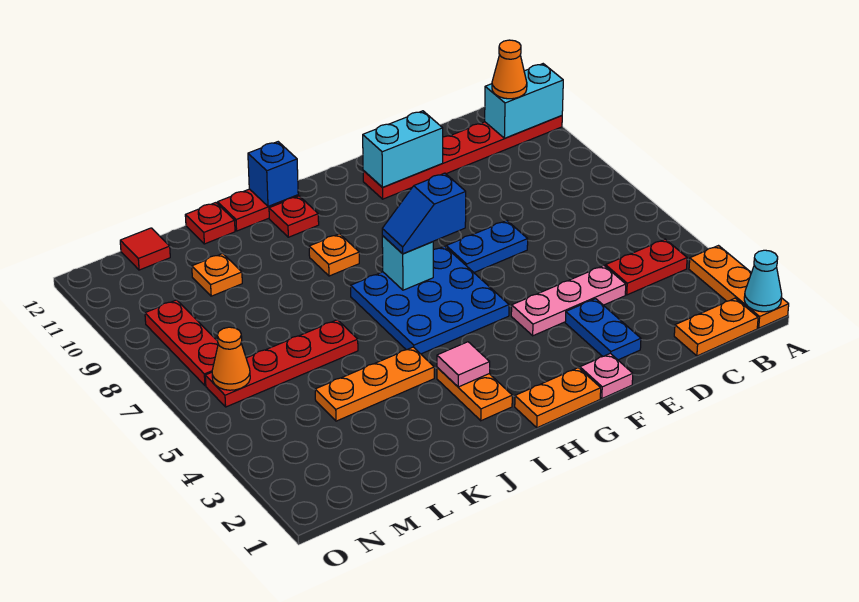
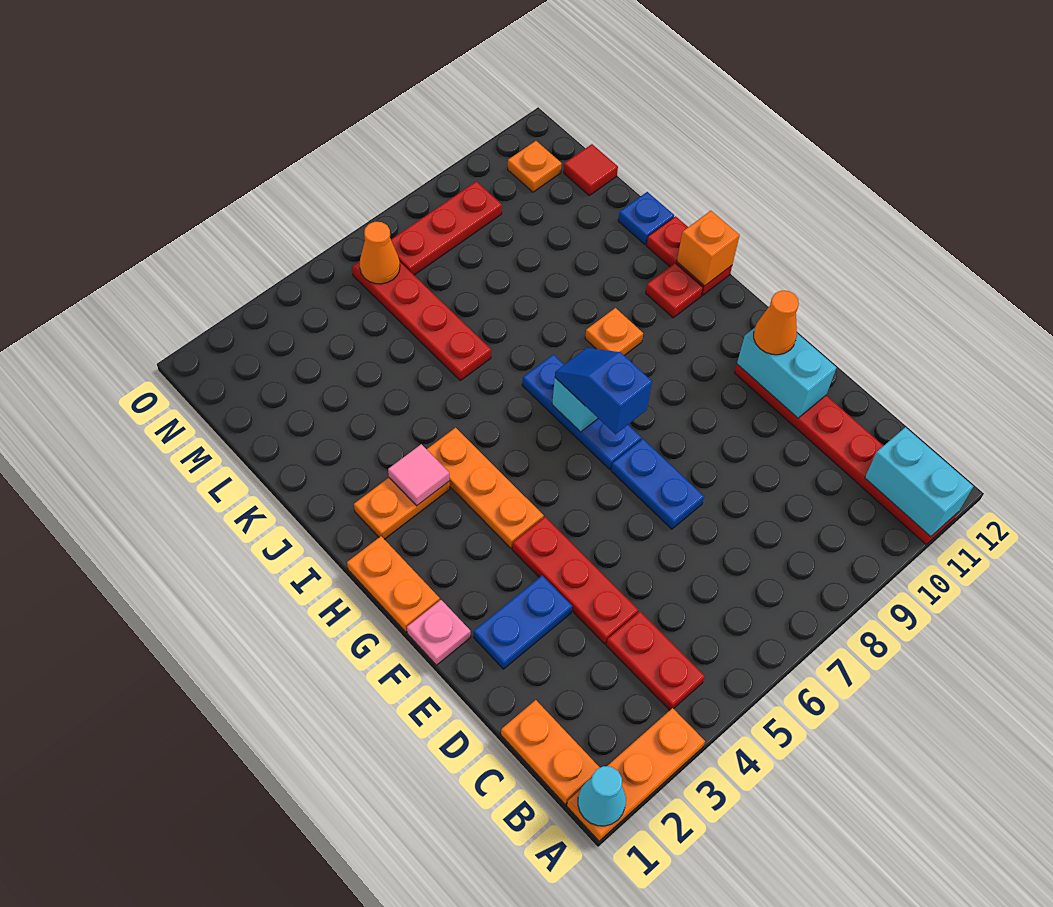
orange cone B11 level 3 -> orange cone F11 level 3
pink plate D4:F4 level 1 -> red plate D4:F4 level 1
blue plate G5:I7 level 1 -> blue plate G7:I7 level 1
blue brick I12 level 2 -> orange brick I12 level 2
orange plate J4:L4 level 1 -> orange plate G4:I4 level 1
red plate K12 level 1 -> blue plate K12 level 1
orange plate L10 level 1 -> orange plate N11 level 1

